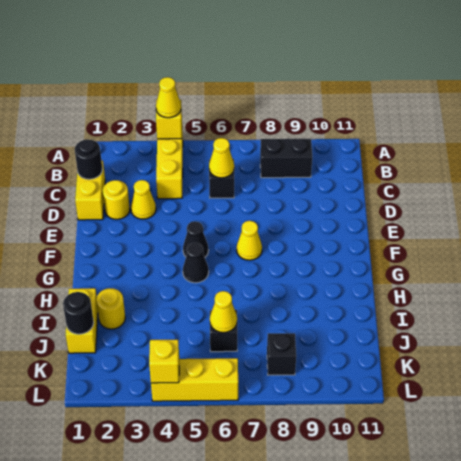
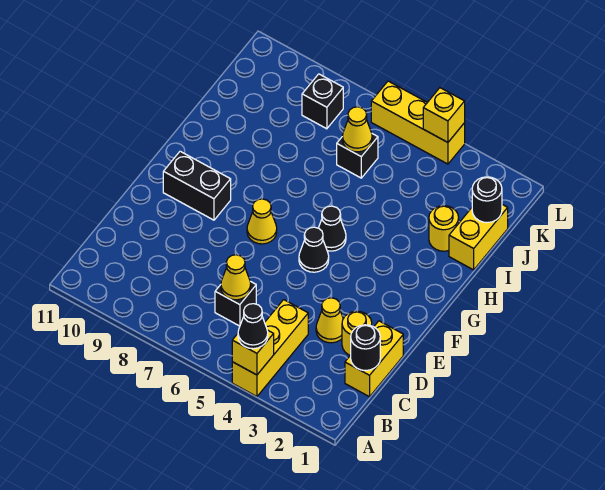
yellow cone A4 level 3 -> black cone A4 level 3
black brick B8:B9 level 1 -> black brick F9:F10 level 1

